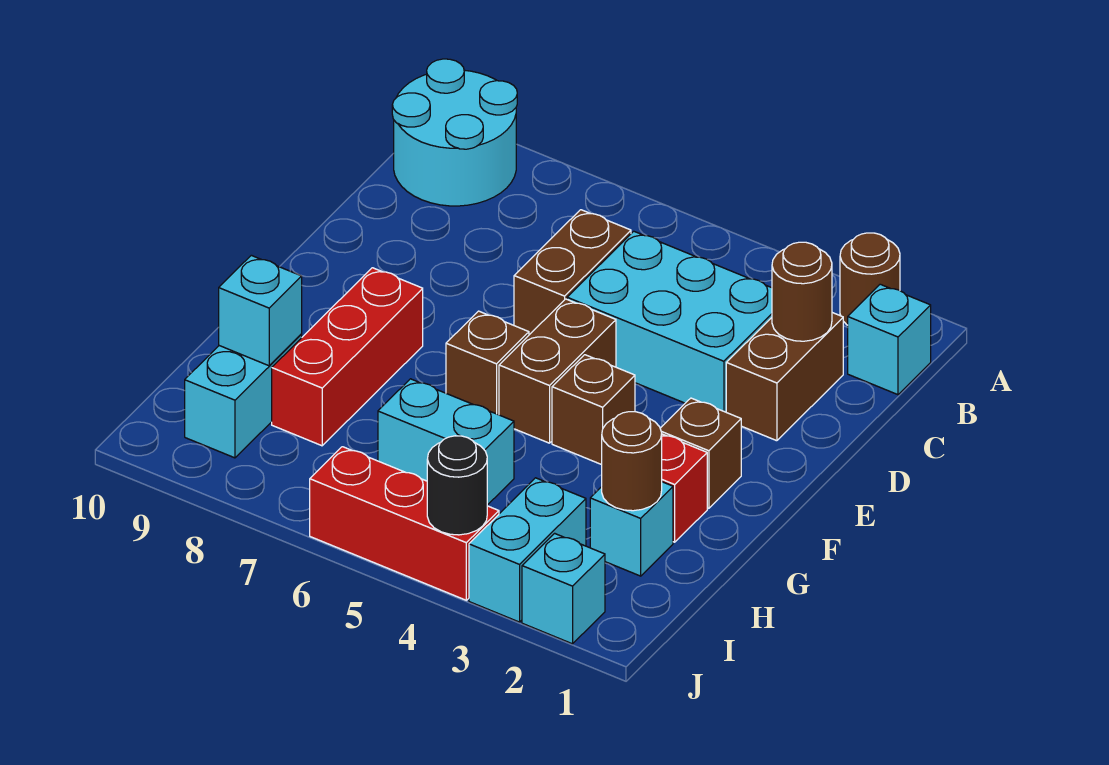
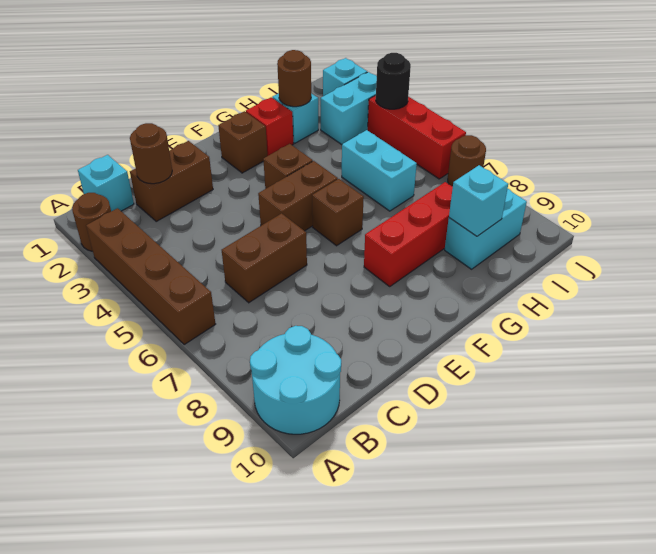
none -> brown brick A3:A6 level 1
cyan brick C3:D5 level 1 -> none
none -> brown round brick J7 level 1

